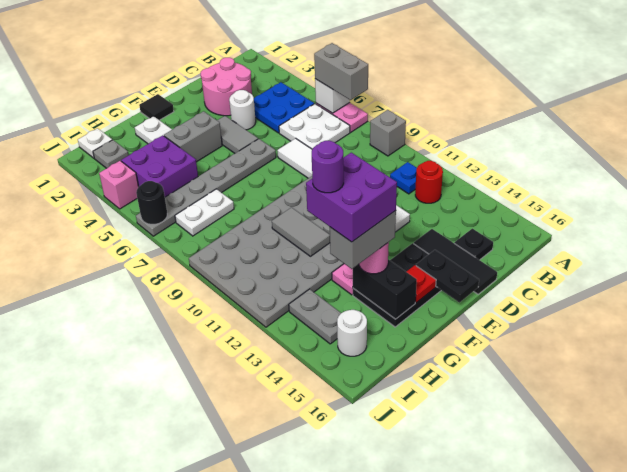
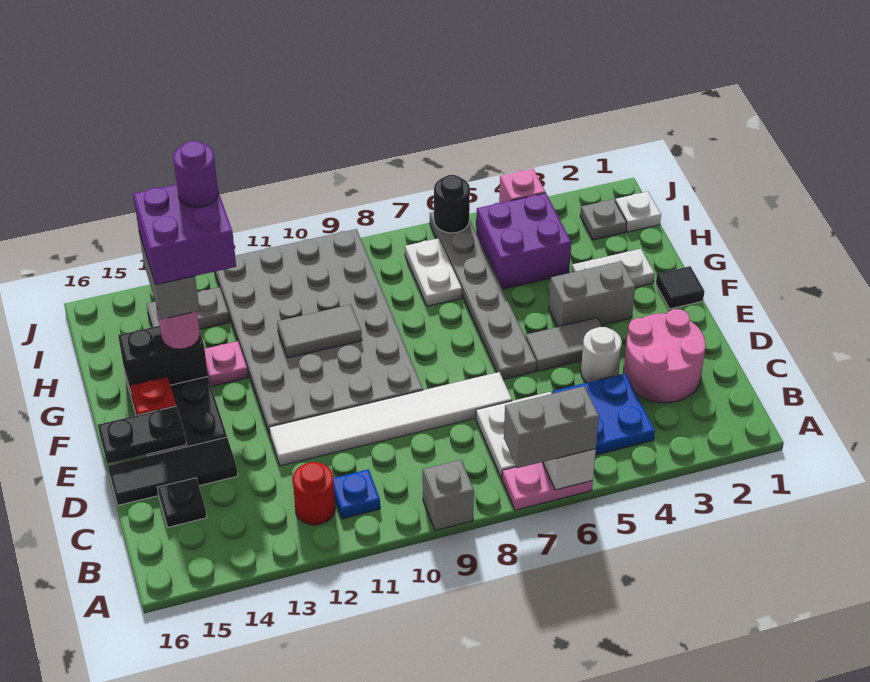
grey brick F4:G4 level 1 -> grey brick F3:F4 level 1
white round brick I15 level 1 -> none

